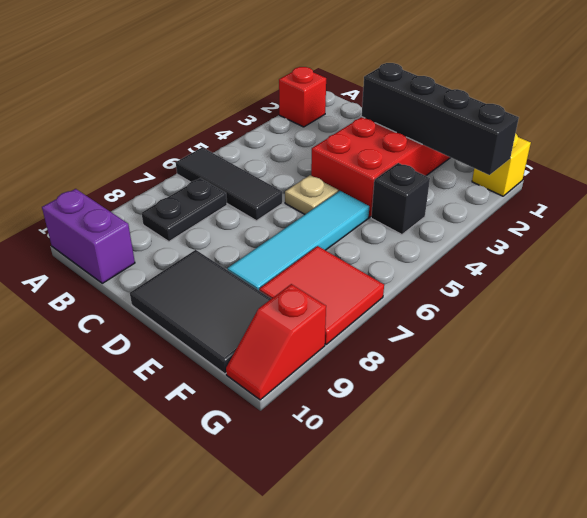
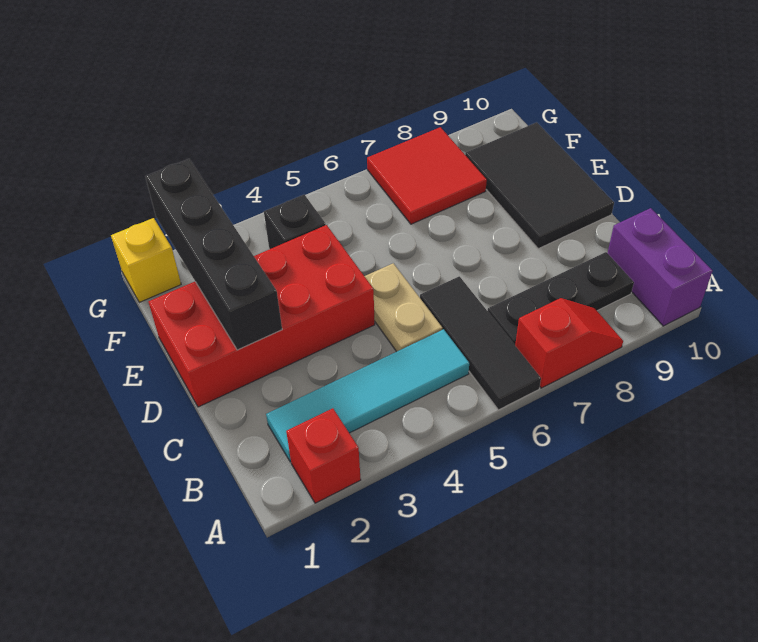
black plate B7:B8 level 1 -> black plate B7:B9 level 1
tan plate D5 level 1 -> tan plate C5:D5 level 1
cyan tile E5:E8 level 1 -> cyan tile B2:B5 level 1
red slope G9:G10 level 1 top 9 -> red slope A7:A8 level 1 top 7

